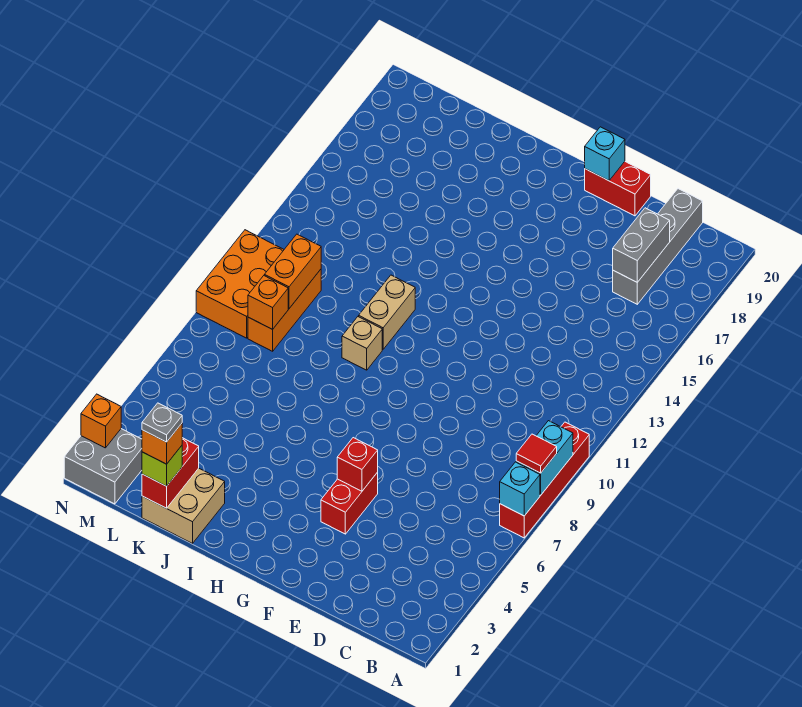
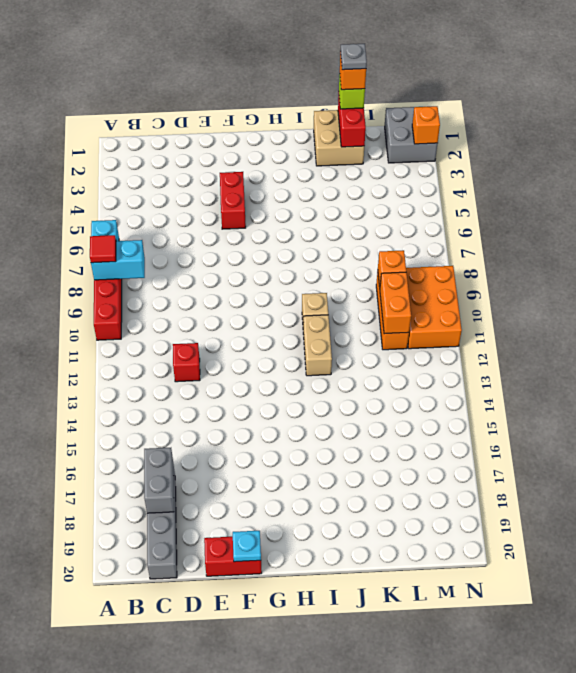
cyan brick A8:A9 level 2 -> cyan brick A8:B8 level 2
red brick F5 level 2 -> red brick D12 level 1
cyan brick F20 level 2 -> cyan plate F20 level 2

